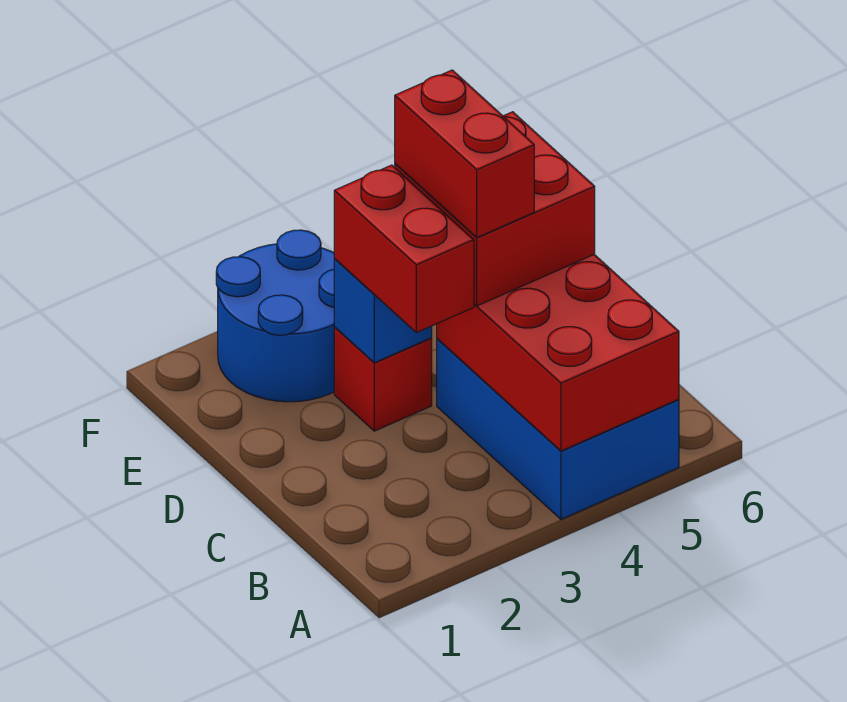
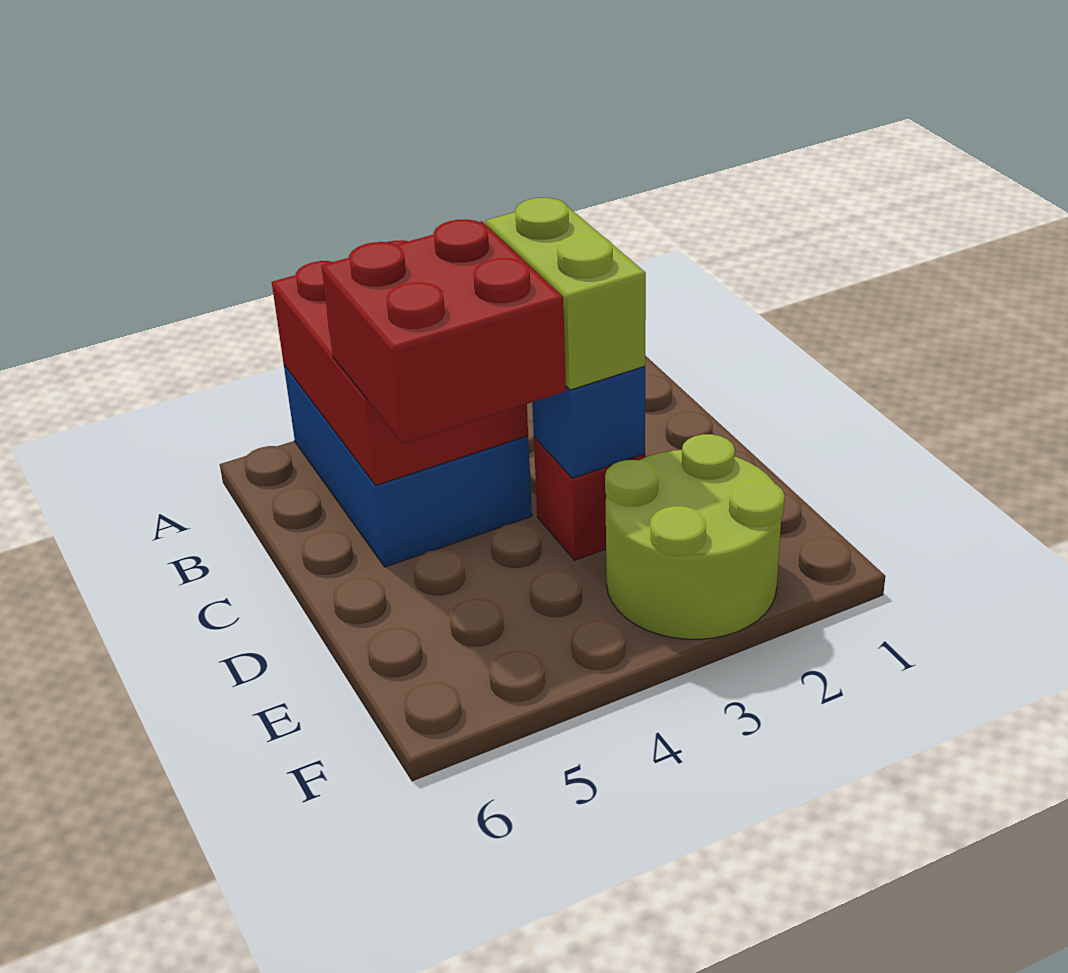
red brick C3:D3 level 3 -> lime brick C3:D3 level 3
red brick C4:D4 level 4 -> none
blue round brick E2:F3 level 1 -> lime round brick E2:F3 level 1

